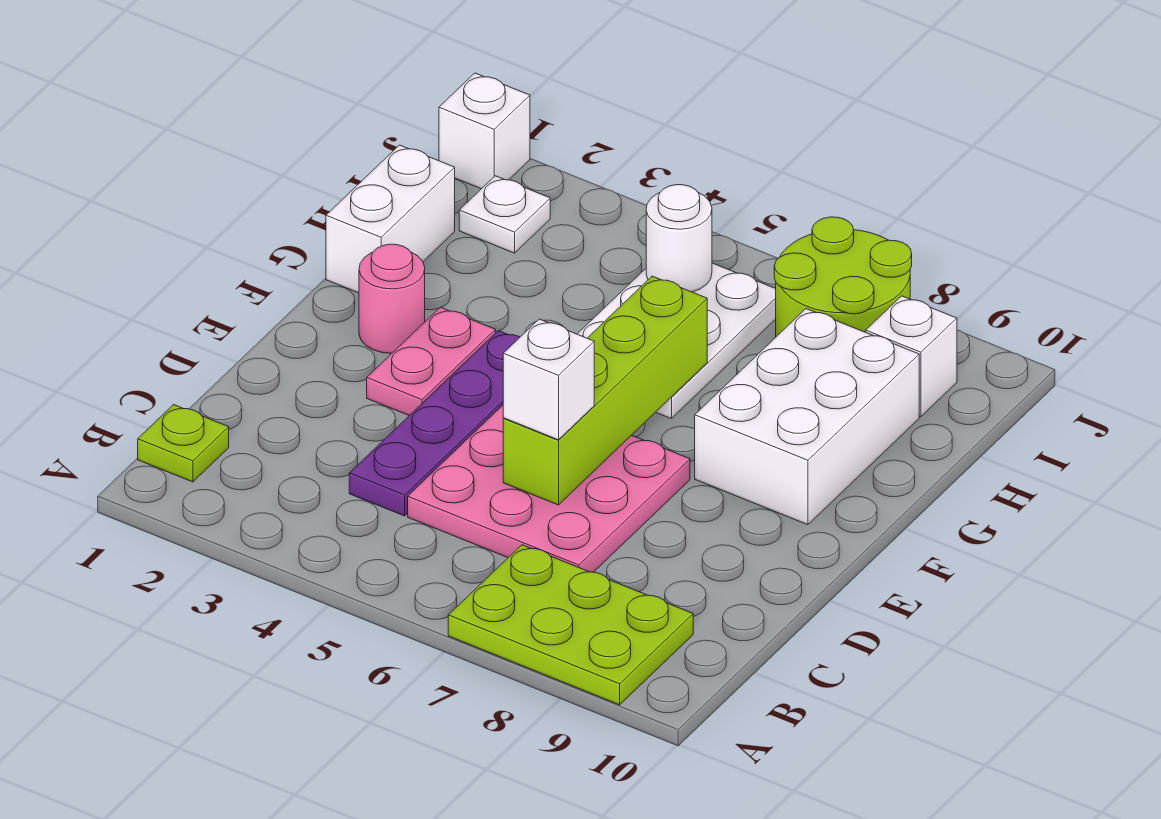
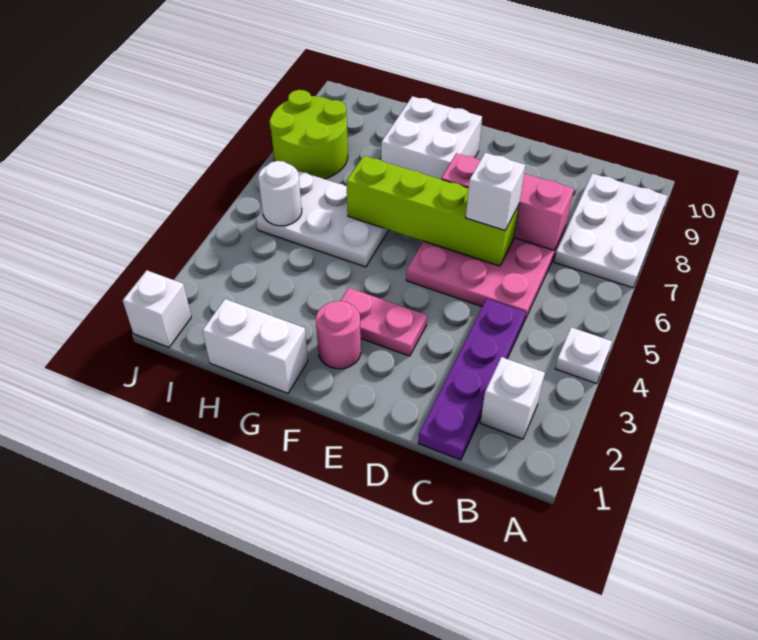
lime plate A7:B9 level 1 -> white plate A7:B9 level 1
lime plate B1 level 1 -> none
purple plate C4:F4 level 1 -> purple plate C1:C4 level 1
none -> pink brick C7:E7 level 2
white brick F8:H9 level 1 -> white brick F8:G9 level 1
white plate I2 level 1 -> white plate A4 level 1
white brick I9 level 1 -> white brick B2 level 1

